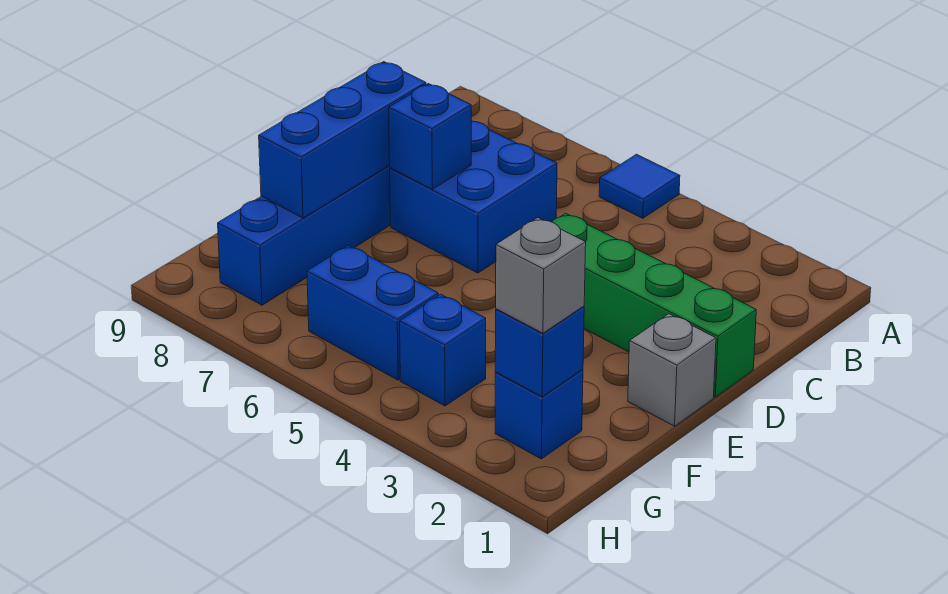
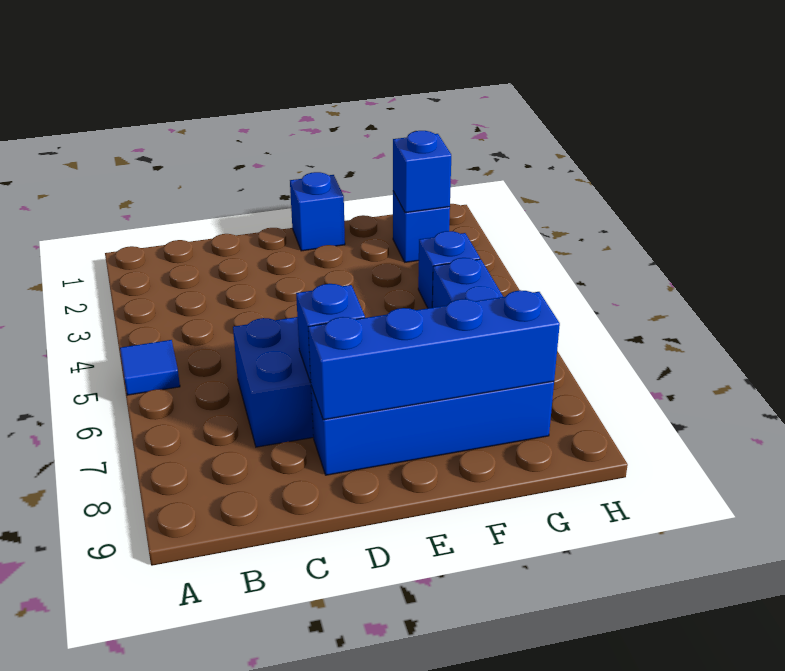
green brick D1:D4 level 1 -> none
blue brick D8:F8 level 2 -> blue brick D8:G8 level 2
grey brick E1 level 1 -> blue brick E1 level 1
grey brick G2 level 3 -> none

